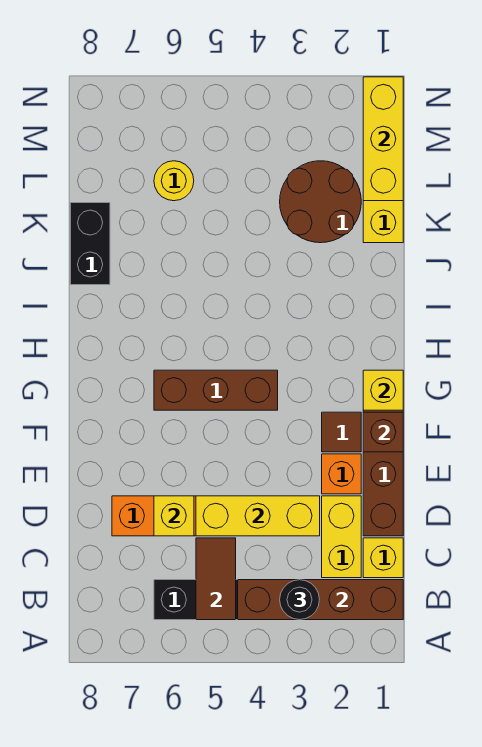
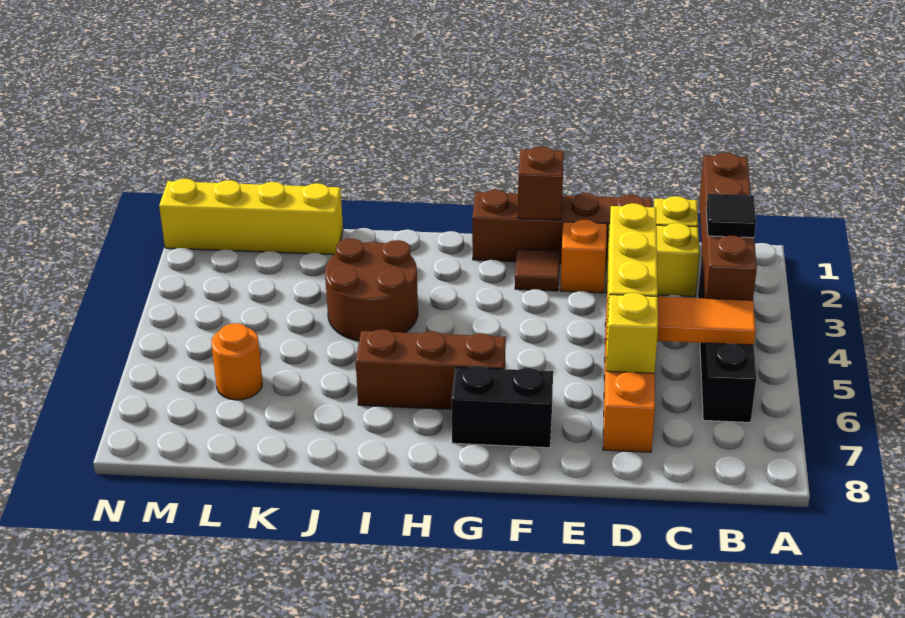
black round brick B3 level 3 -> black tile B3 level 3
brown tile B5:C5 level 2 -> orange tile B5:C5 level 2
yellow brick G1 level 2 -> none
brown brick G4:G6 level 1 -> brown brick G6:I6 level 1
black brick J8:K8 level 1 -> black brick F7:G7 level 1
brown round brick K2:L3 level 1 -> brown round brick I3:J4 level 1
yellow brick L1:N1 level 2 -> none
yellow round brick L6 level 1 -> orange round brick L6 level 1

